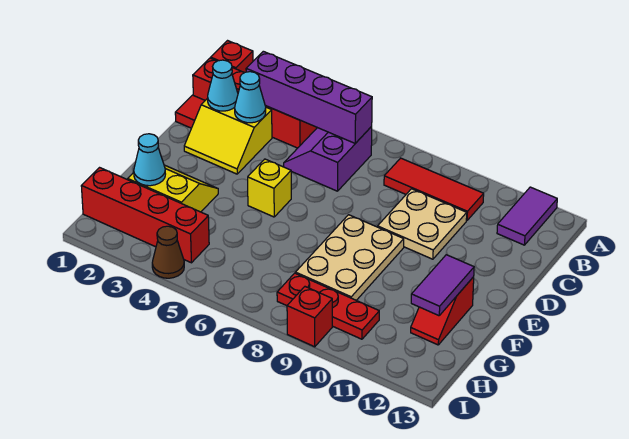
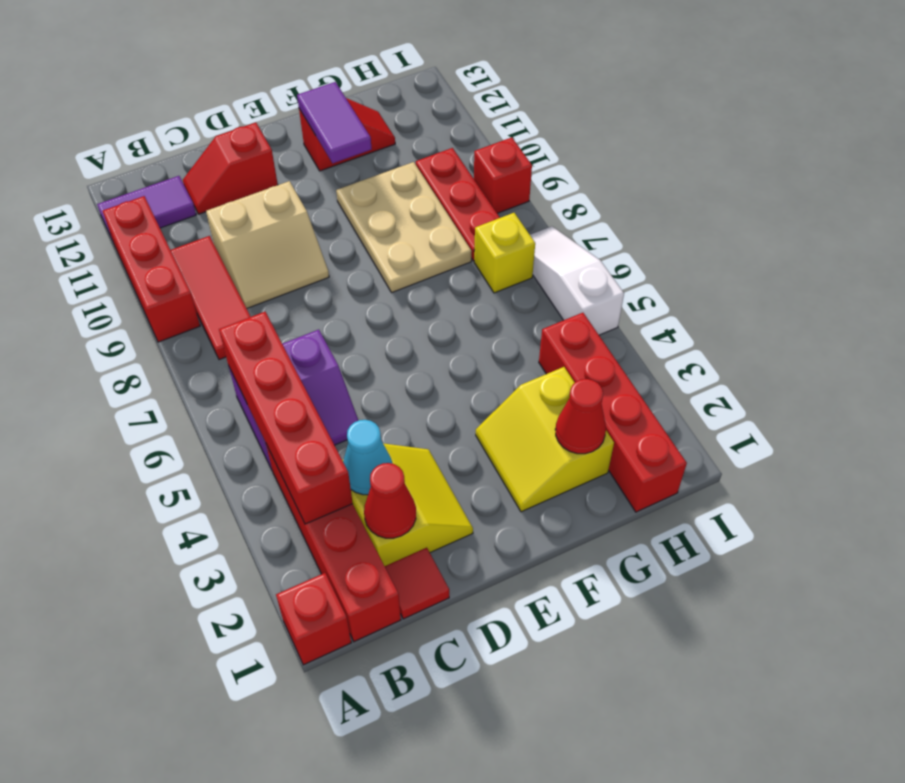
none -> red brick A9:A11 level 1
purple brick B3:B6 level 2 -> red brick B3:B6 level 2
cyan cone C2 level 2 -> red cone C2 level 2
tan plate C9:D10 level 1 -> tan slope C9:D10 level 1 top 10
none -> red slope C12:D12 level 1 top D
yellow brick E5 level 1 -> yellow brick H7 level 1
tan plate E8:G9 level 1 -> tan plate F8:G10 level 1
purple tile F12:G12 level 2 -> purple tile F11:F12 level 2
cyan cone G2 level 2 -> red cone G2 level 2
brown cone I4 level 1 -> none
none -> white slope I5:I7 level 1 top 5

